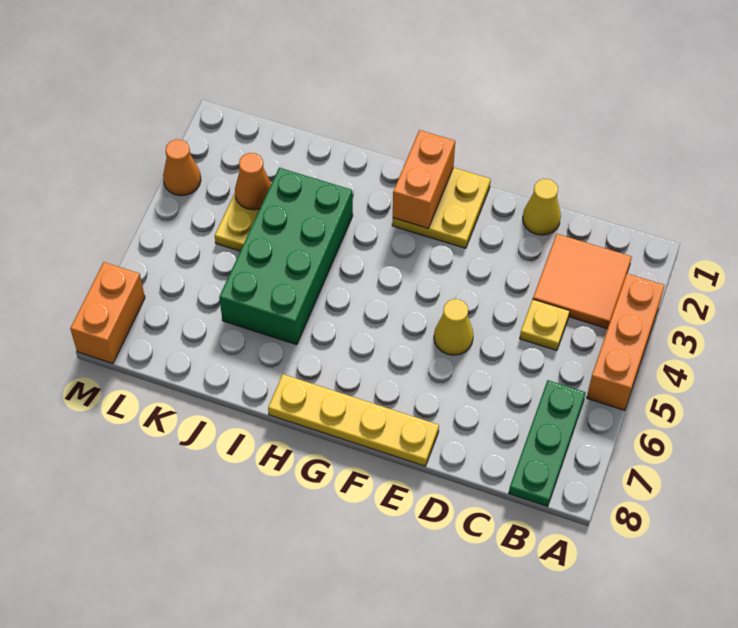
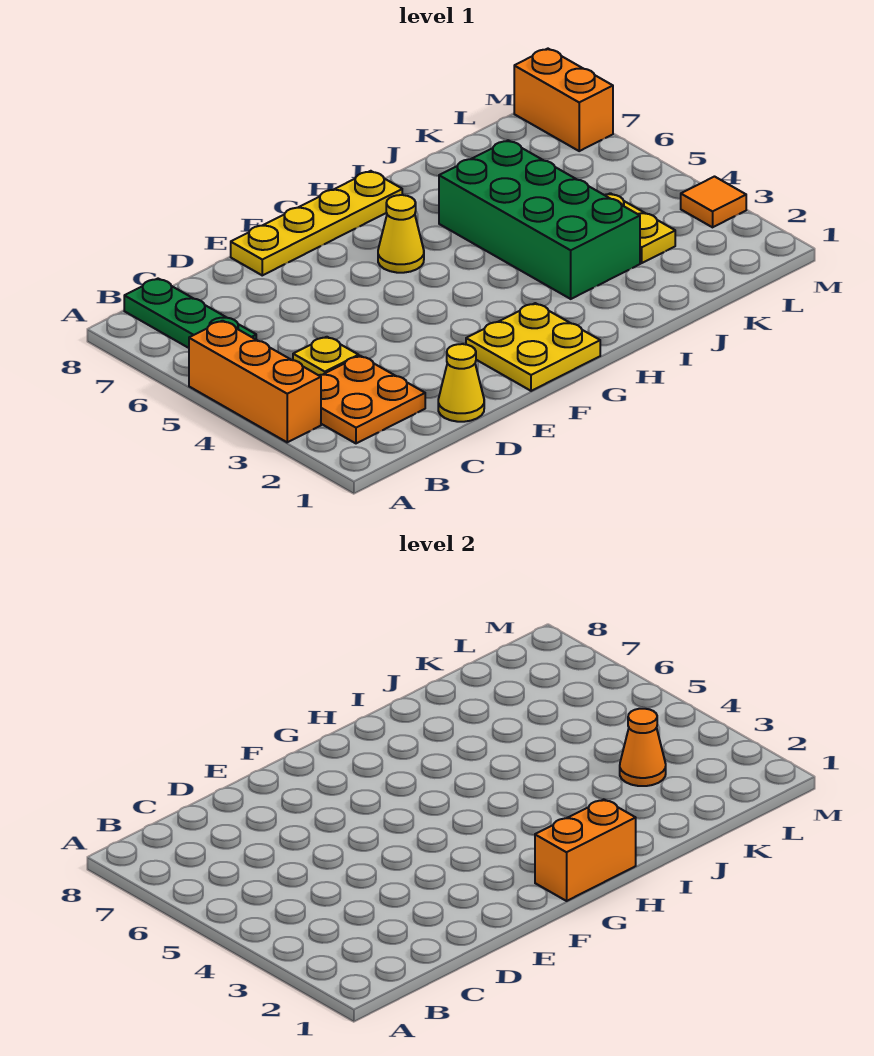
orange tile B2:C3 level 1 -> orange plate B2:C3 level 1
yellow cone E5 level 1 -> yellow cone G6 level 1
orange brick G1:G2 level 2 -> orange brick G1:H1 level 2
orange cone M3 level 1 -> orange tile M3 level 1

